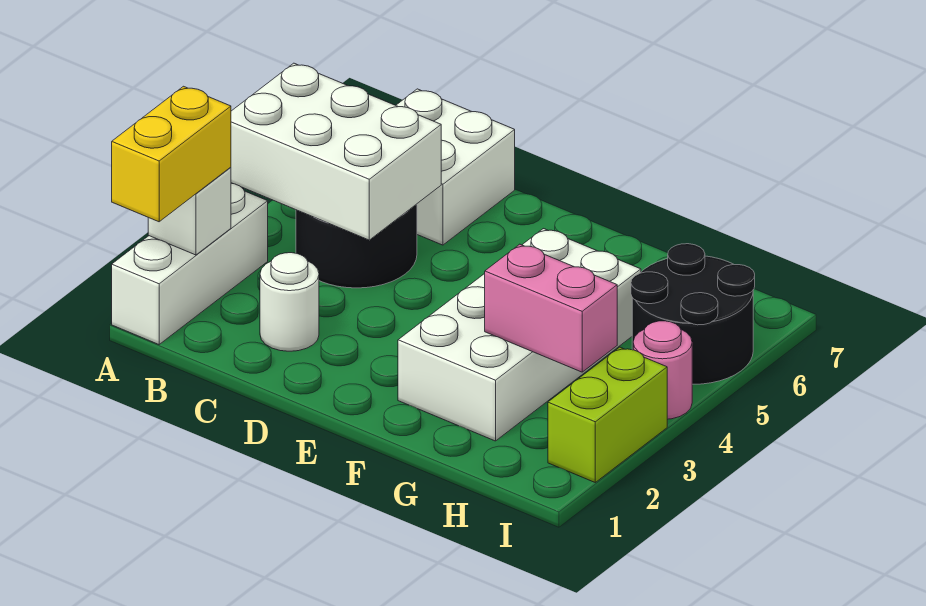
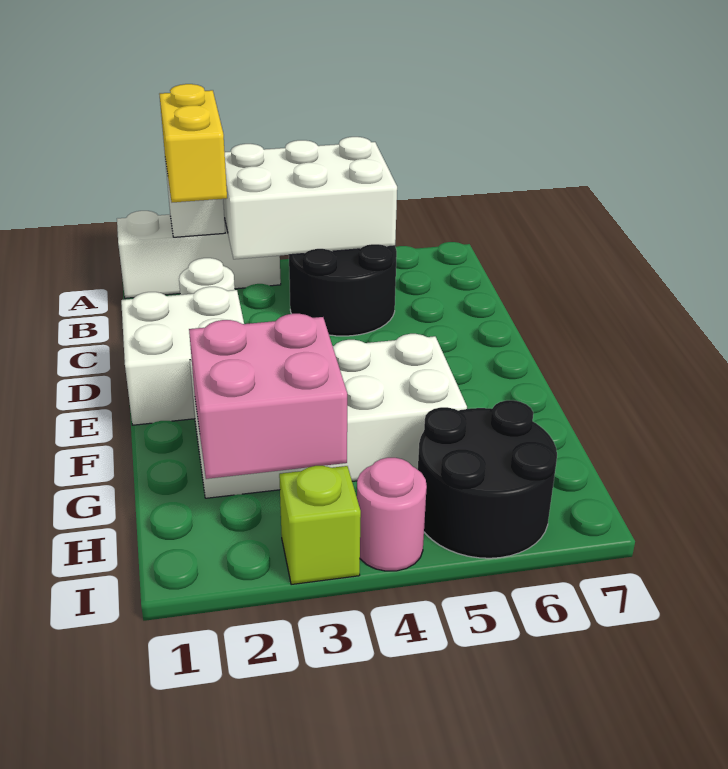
yellow brick A1:A2 level 3 -> yellow brick A2:B2 level 3
white brick A4:C5 level 2 -> white brick A3:B5 level 2
white brick B6:C7 level 1 -> white brick D1:E2 level 1
pink brick G3:H3 level 2 -> pink brick G2:H3 level 2
lime brick I2:I3 level 1 -> lime brick I3 level 1

